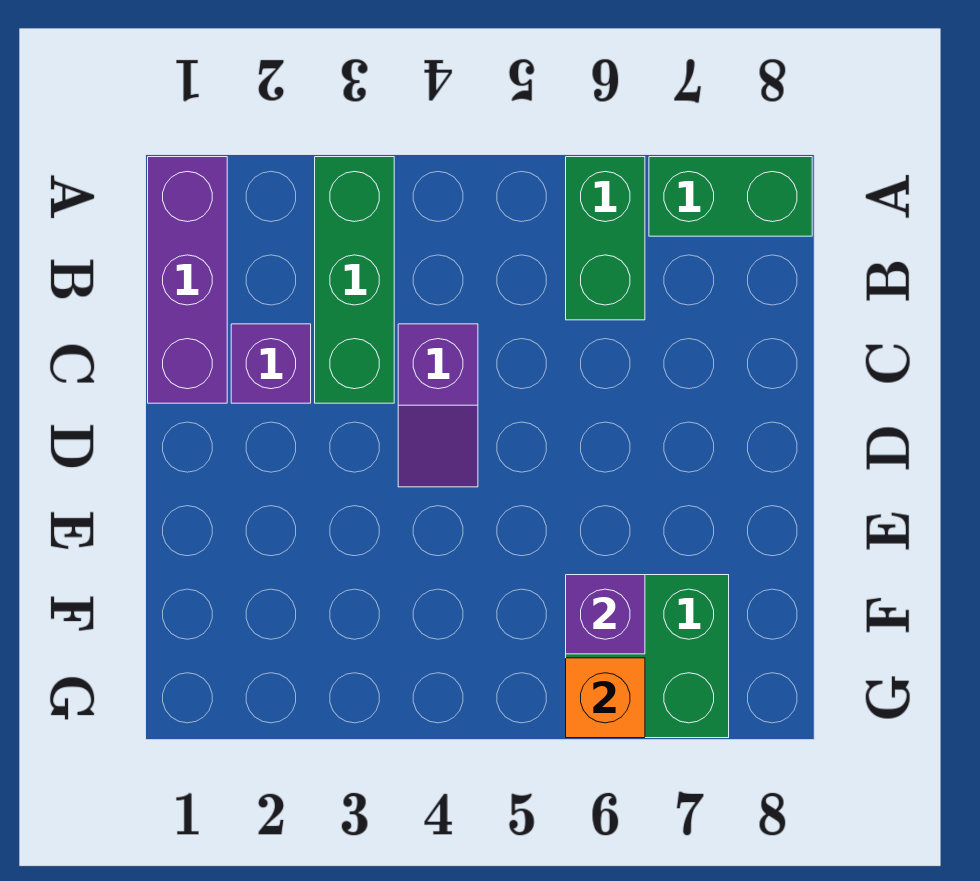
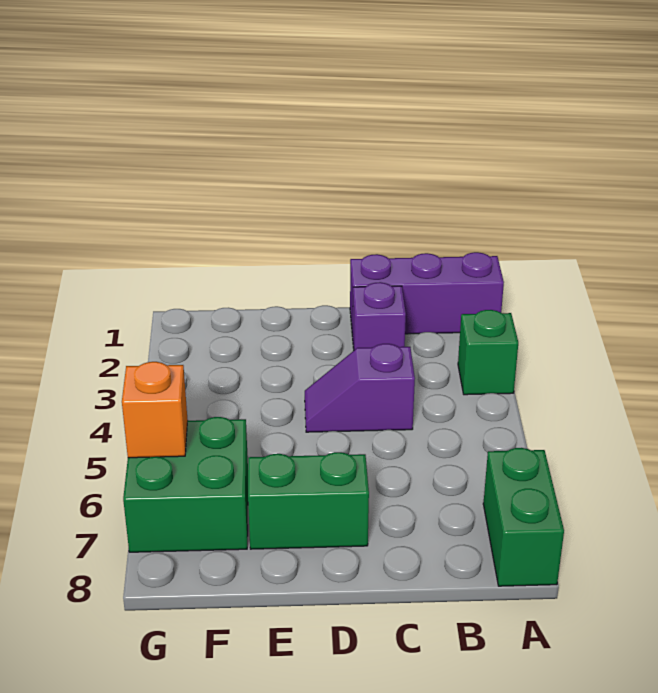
green brick A3:C3 level 1 -> green brick A3 level 1
green brick A6:B6 level 1 -> green brick D7:E7 level 1
purple brick F6 level 2 -> none

